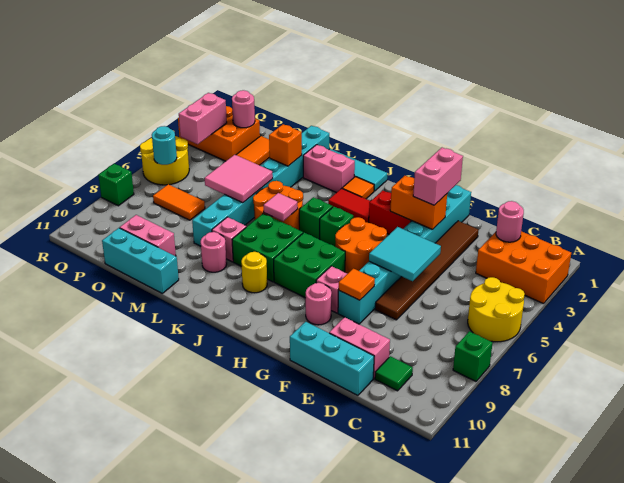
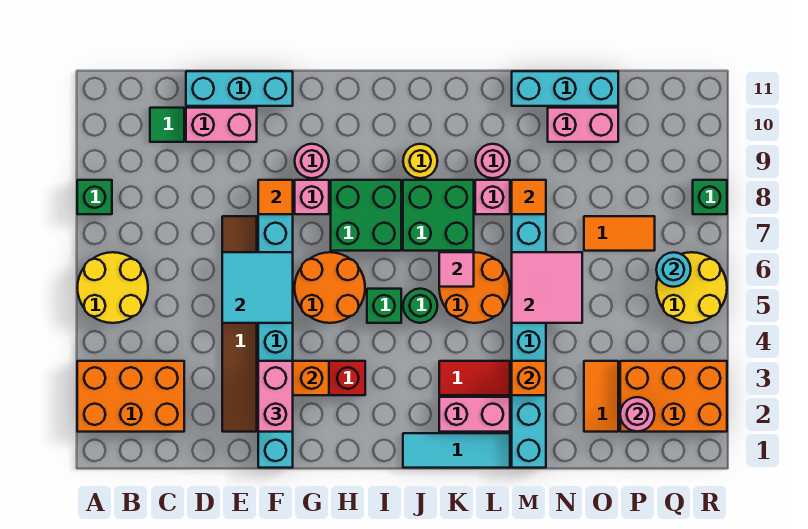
pink round brick C2 level 2 -> none
red tile I3:J3 level 1 -> red tile K3:L3 level 1
orange tile J2 level 1 -> orange tile M8 level 2
green brick J5 level 1 -> green round brick J5 level 1
pink brick Q3:Q4 level 2 -> none

